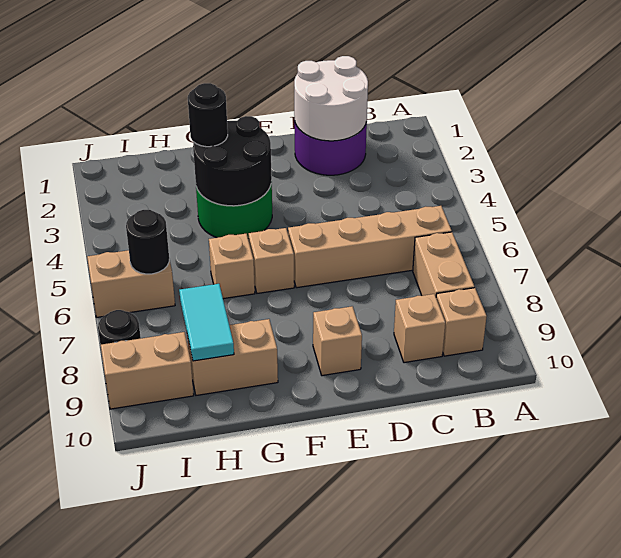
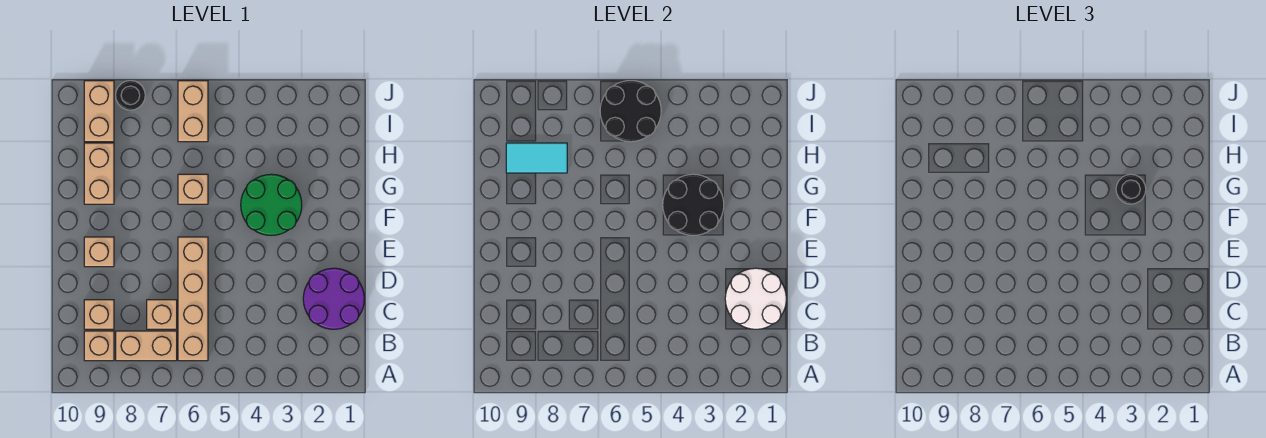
tan brick F6 level 1 -> tan brick C7 level 1
black round brick I6 level 2 -> black round brick I5:J6 level 2

